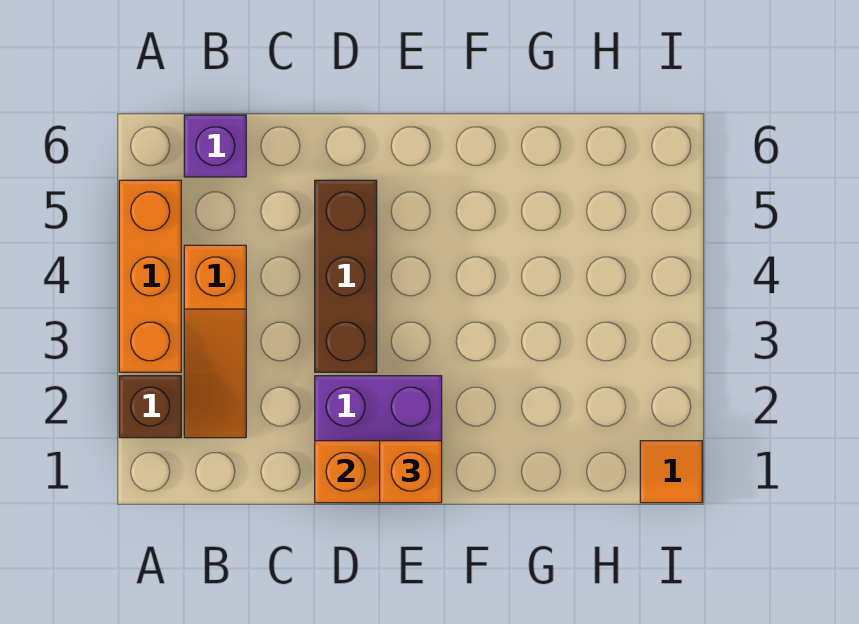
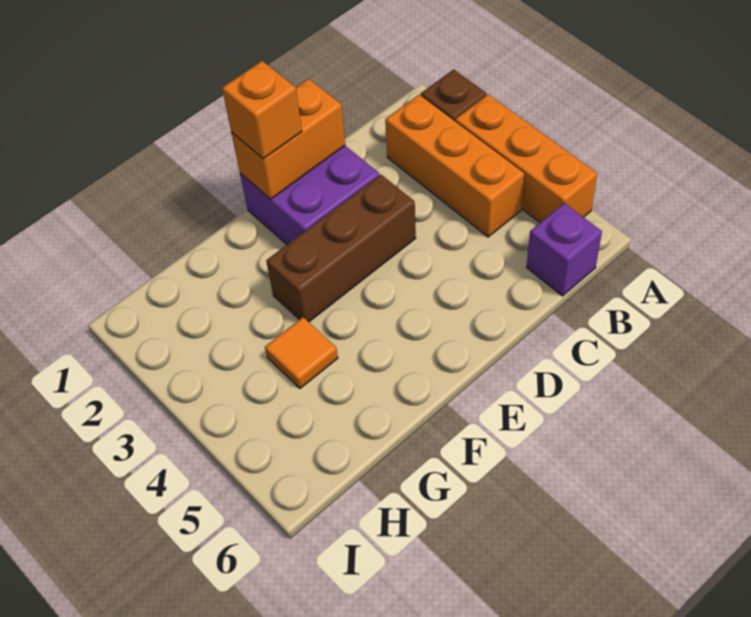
orange slope B2:B4 level 1 top 4 -> orange brick B2:B4 level 1
brown brick D3:D5 level 1 -> brown brick D3:F3 level 1
orange tile I1 level 1 -> orange tile G4 level 1

